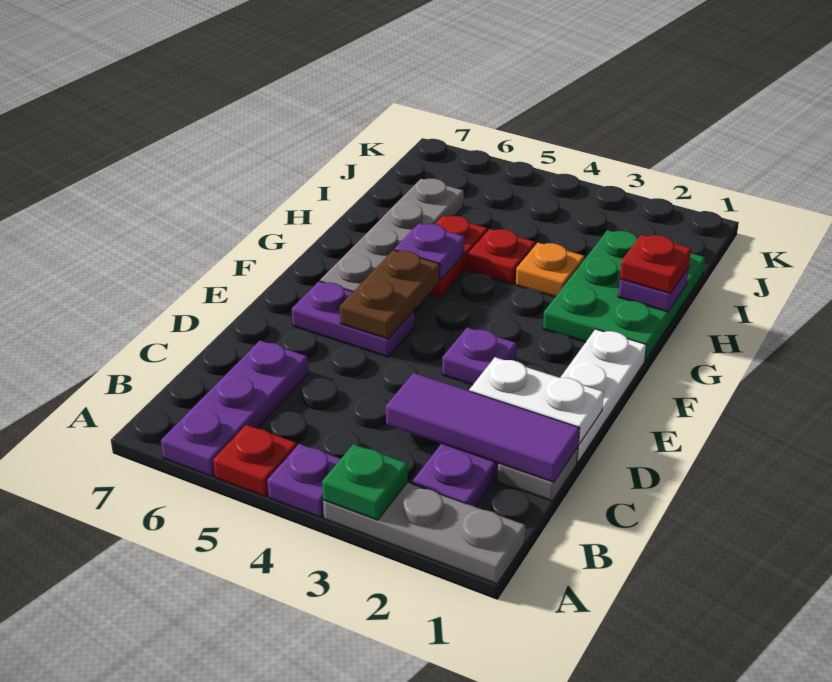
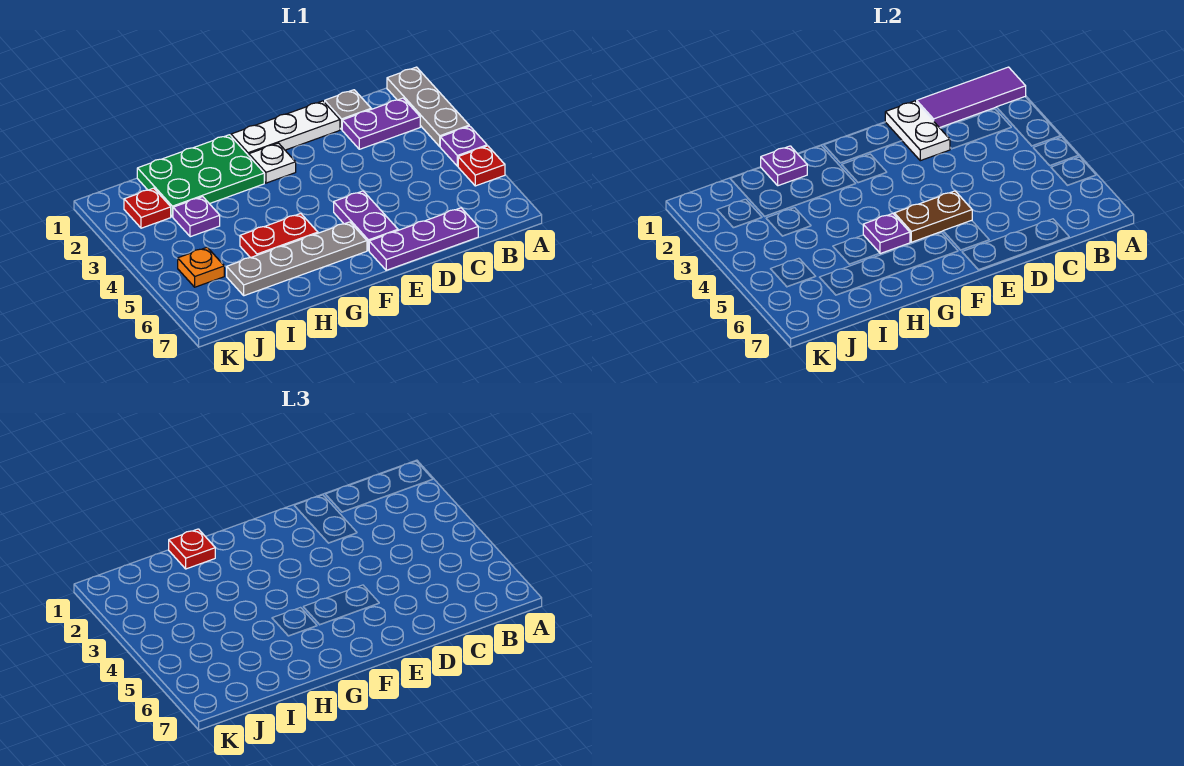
green plate A3 level 2 -> none
purple plate A6:C6 level 1 -> purple plate C7:E7 level 1
purple tile C1:C3 level 2 -> purple tile A1:C1 level 2
purple plate E3 level 1 -> purple plate I3 level 1
none -> white plate F2 level 1
orange plate H3 level 1 -> orange plate J5 level 1
red plate H4 level 1 -> red plate J2 level 1

